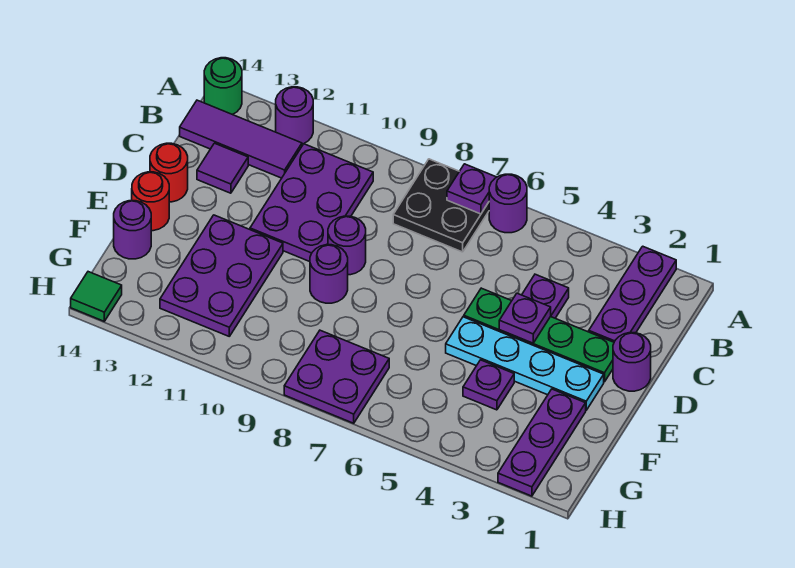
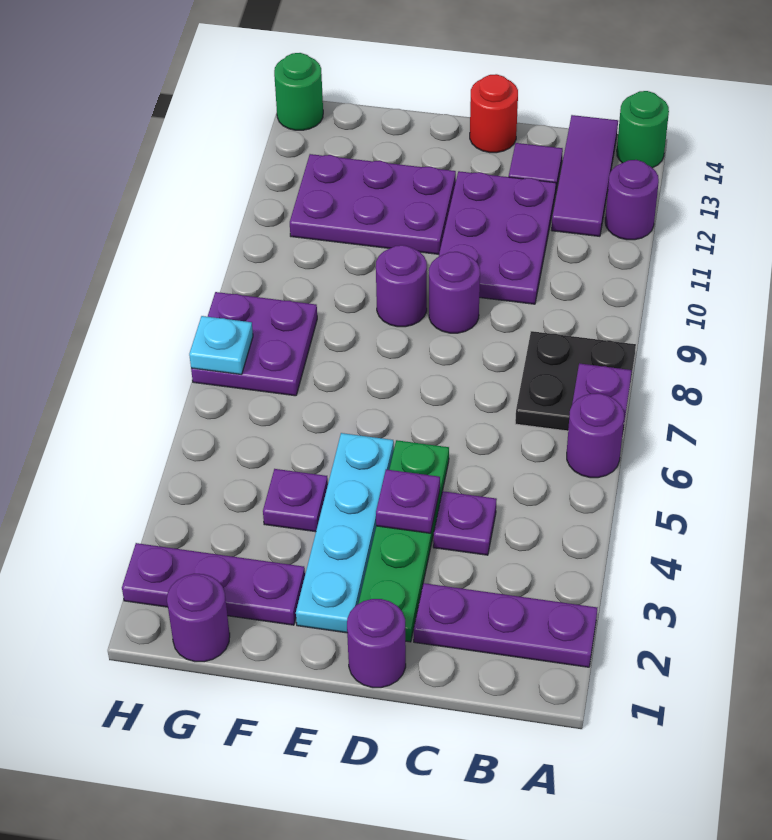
purple plate B10:D11 level 1 -> purple plate C10:D12 level 1
red round brick E14 level 1 -> none
purple round brick F14 level 1 -> purple round brick G1 level 1
none -> cyan plate H7 level 2
green tile H14 level 1 -> green round brick H14 level 1

